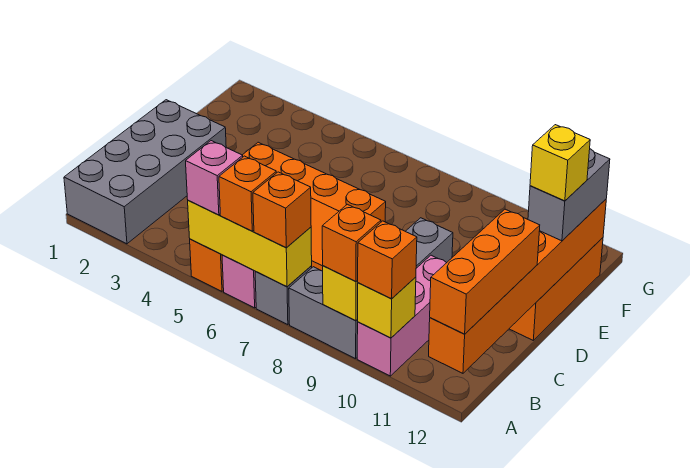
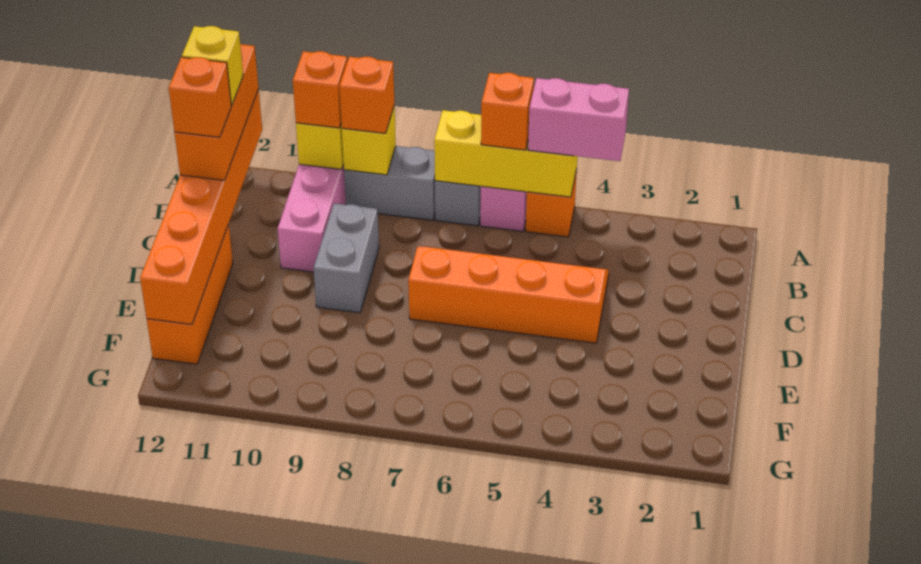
grey brick A1:D2 level 1 -> none
pink brick A5 level 3 -> pink brick A4:A5 level 3
orange brick A7 level 3 -> orange brick C12 level 4
grey brick E12:F12 level 3 -> none
yellow brick E12 level 4 -> yellow brick B12 level 4

